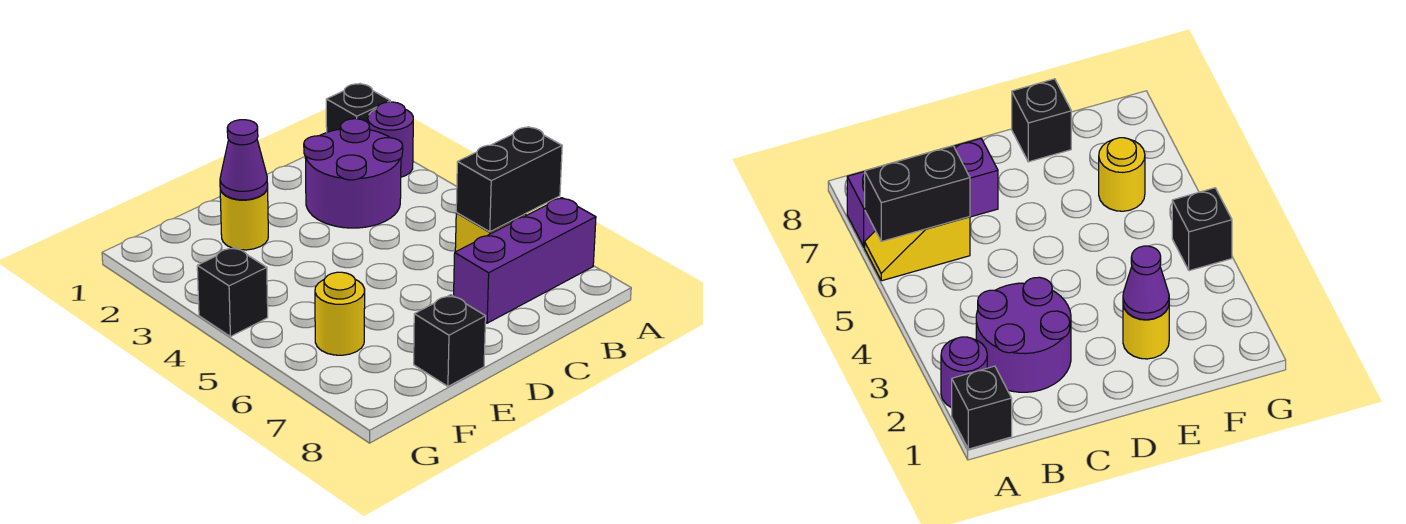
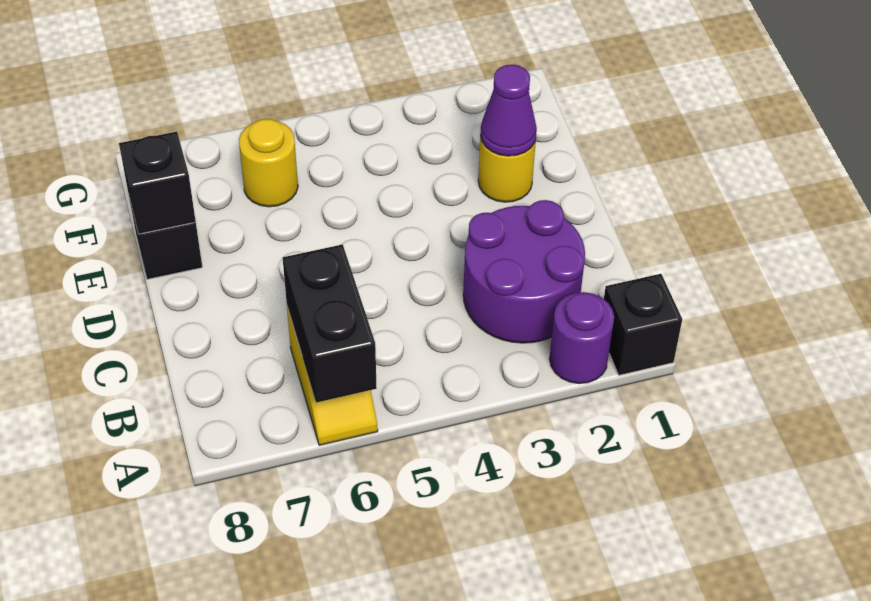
purple brick A7:C7 level 1 -> none
black brick G4 level 1 -> black brick E8 level 2

